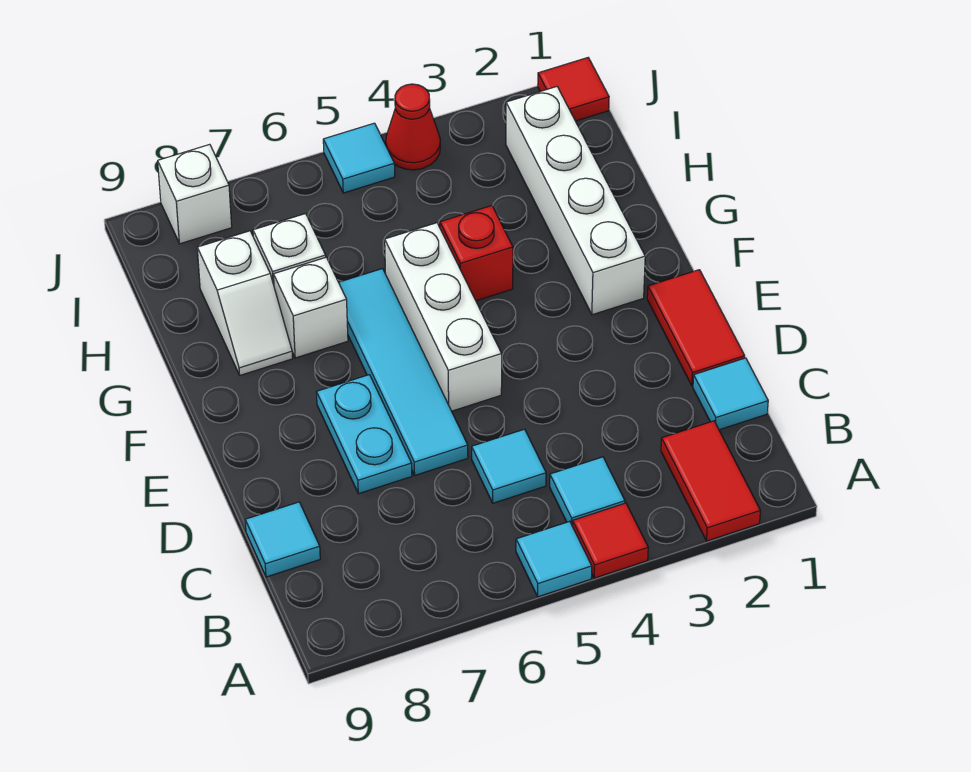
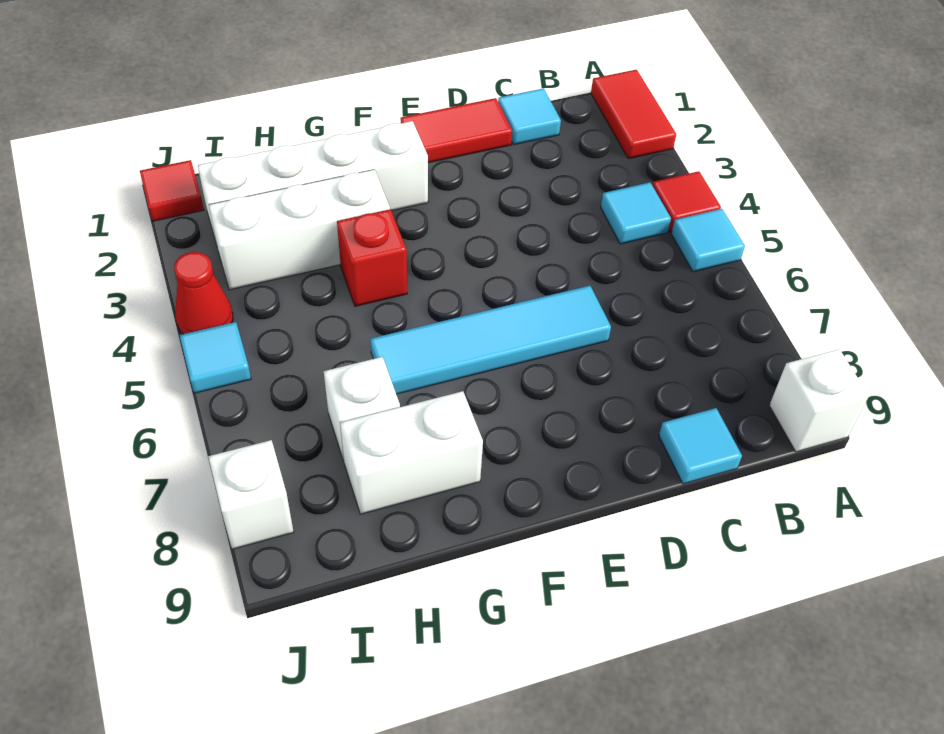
red tile A2:B2 level 1 -> red tile A1:A2 level 1
cyan tile C5 level 1 -> none
cyan plate D7:E7 level 1 -> none
white brick E5:G5 level 1 -> white brick G3:I3 level 1
white brick G7 level 1 -> white brick A9 level 1
white slope G8:H8 level 1 top H -> white brick G8:H8 level 1

